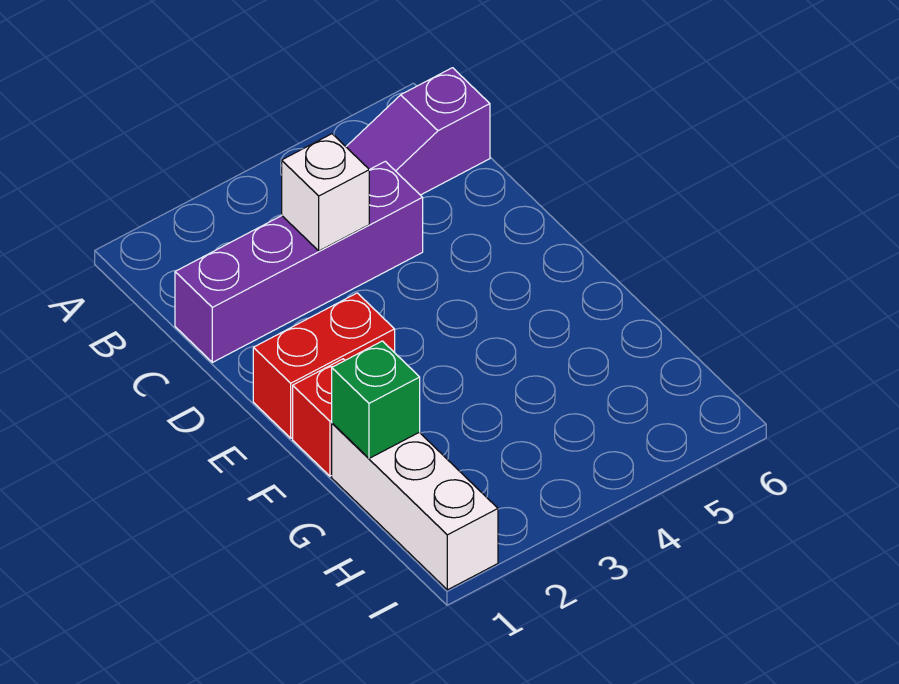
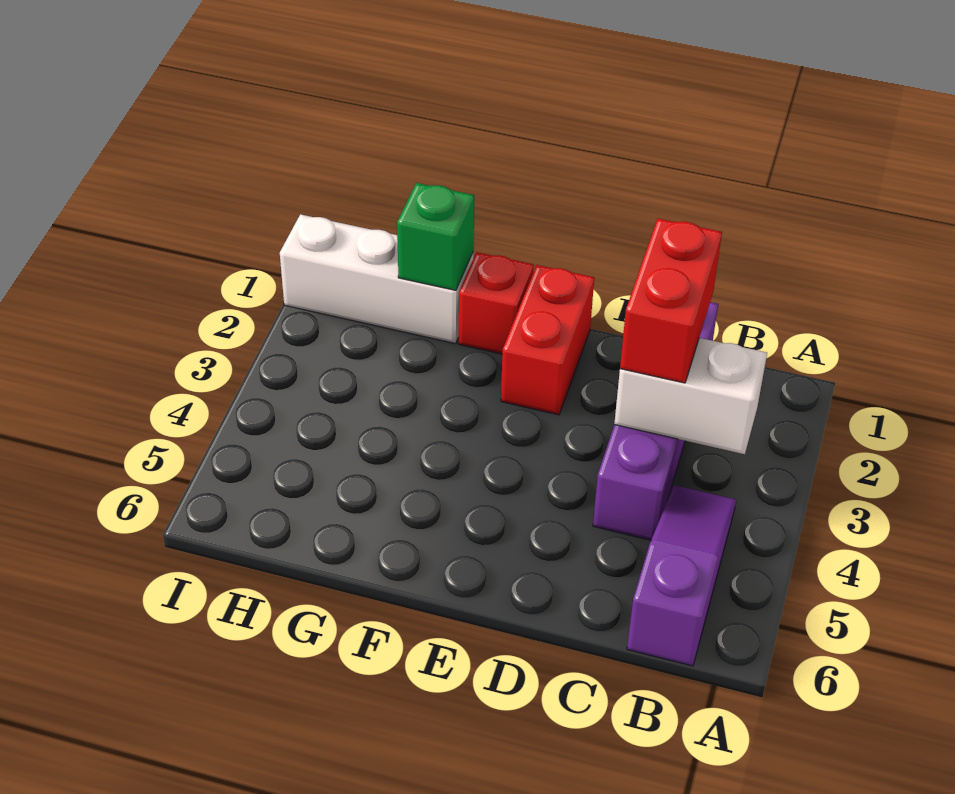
none -> red brick C2:C3 level 3
white brick C3 level 2 -> white brick B3:C3 level 2

